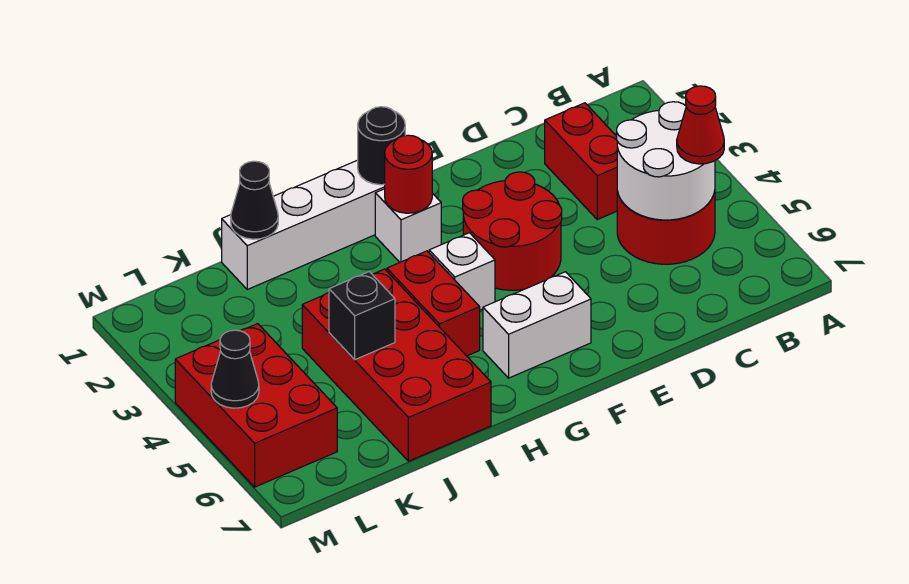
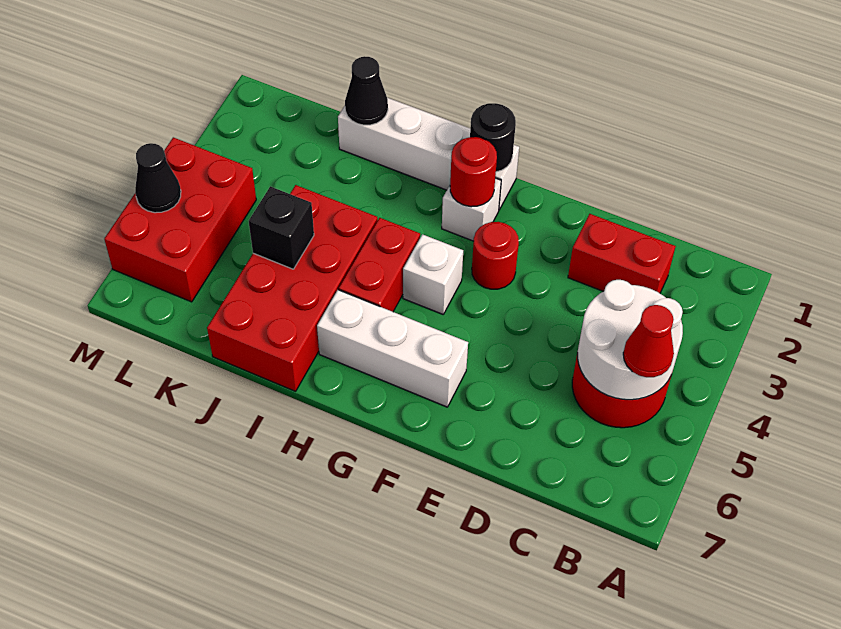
red brick C2:C3 level 1 -> red brick C2:D2 level 1
red round brick E3:F4 level 1 -> red round brick F3 level 1
white brick F6:G6 level 1 -> white brick F6:H6 level 1

